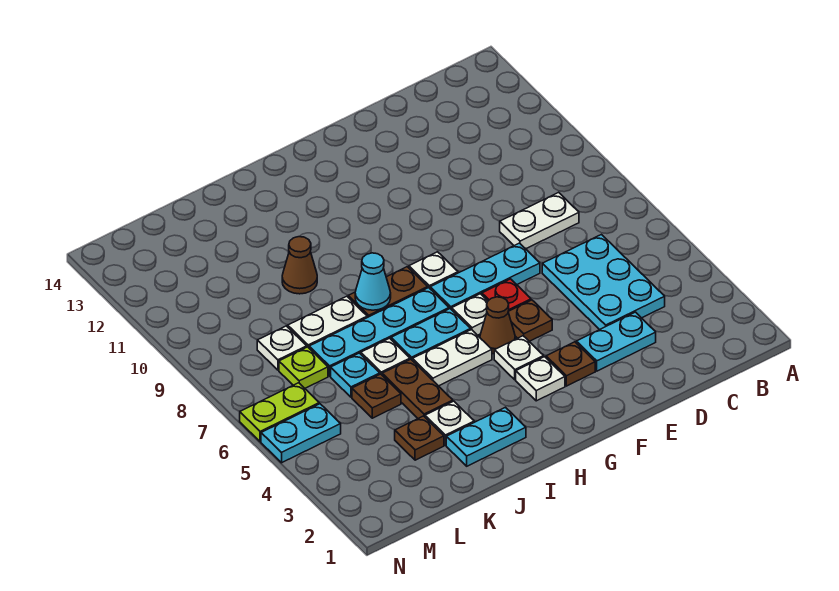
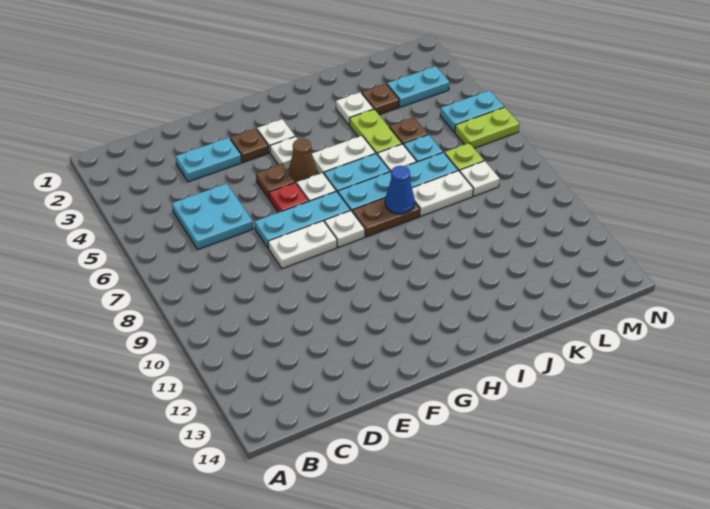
cyan plate C4:D6 level 1 -> cyan plate C5:D6 level 1
white plate C8:D8 level 1 -> white plate E8:F8 level 1
cyan plate I2:J2 level 1 -> cyan plate L3:M3 level 1
cyan cone I8 level 2 -> blue cone I8 level 2
brown plate J4:J5 level 1 -> lime plate J4:J5 level 1
brown cone J10 level 1 -> none

